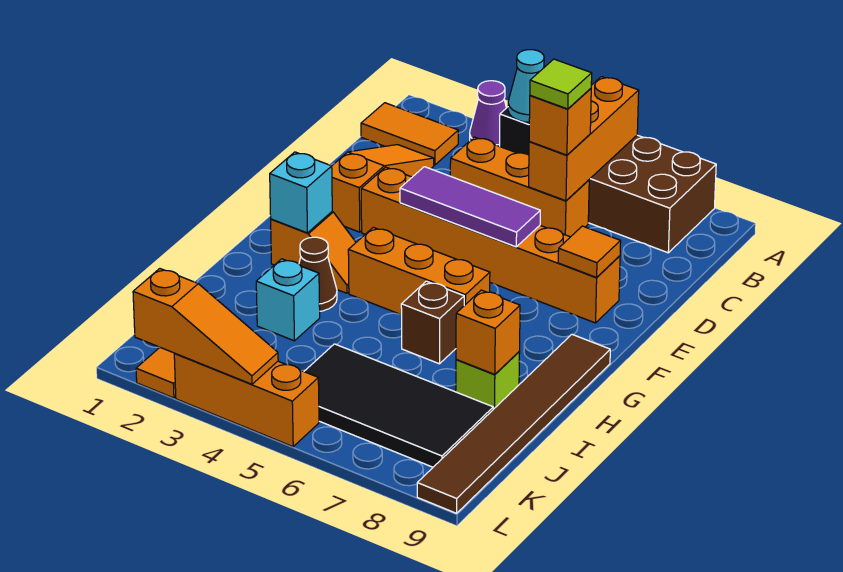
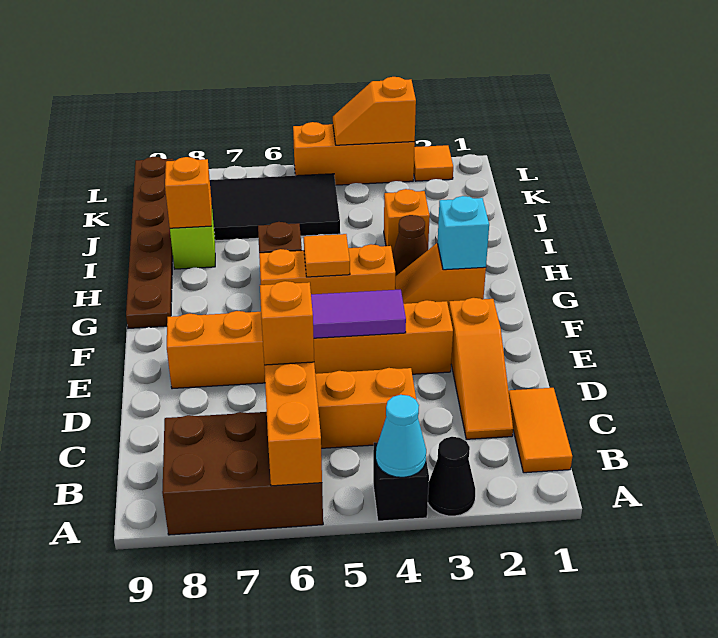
purple cone A3 level 1 -> black cone A3 level 1
orange tile B1:B2 level 1 -> orange tile B1:C1 level 1
lime tile C6 level 4 -> none
orange tile E8 level 2 -> orange tile G5 level 2
brown tile G9:L9 level 1 -> brown plate G9:L9 level 1
cyan brick I3 level 1 -> orange brick I3 level 1
orange slope L2:L4 level 2 top 2 -> orange slope L3:L4 level 2 top 3

